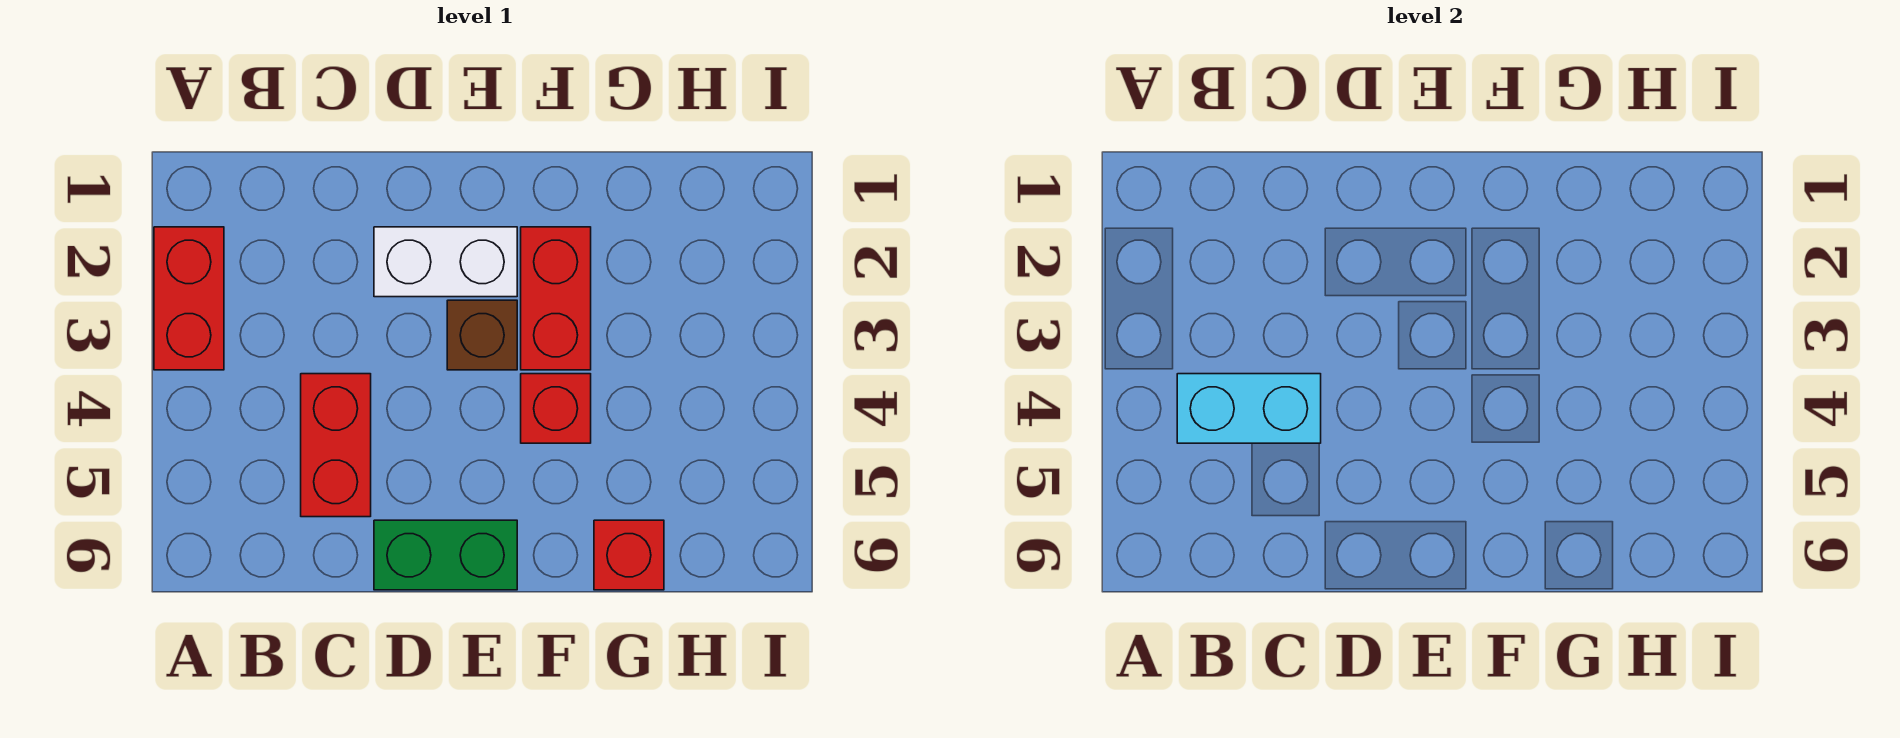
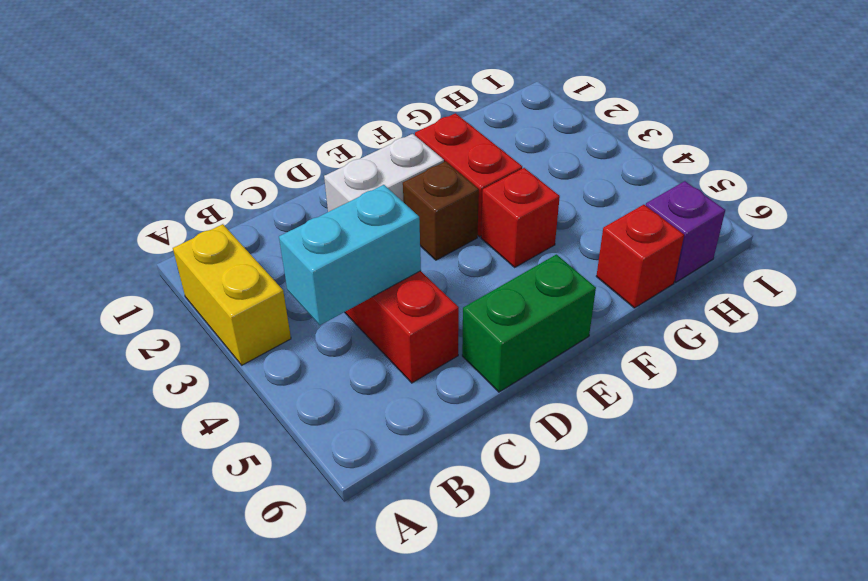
red brick A2:A3 level 1 -> yellow brick A2:A3 level 1
none -> purple brick H6 level 1

